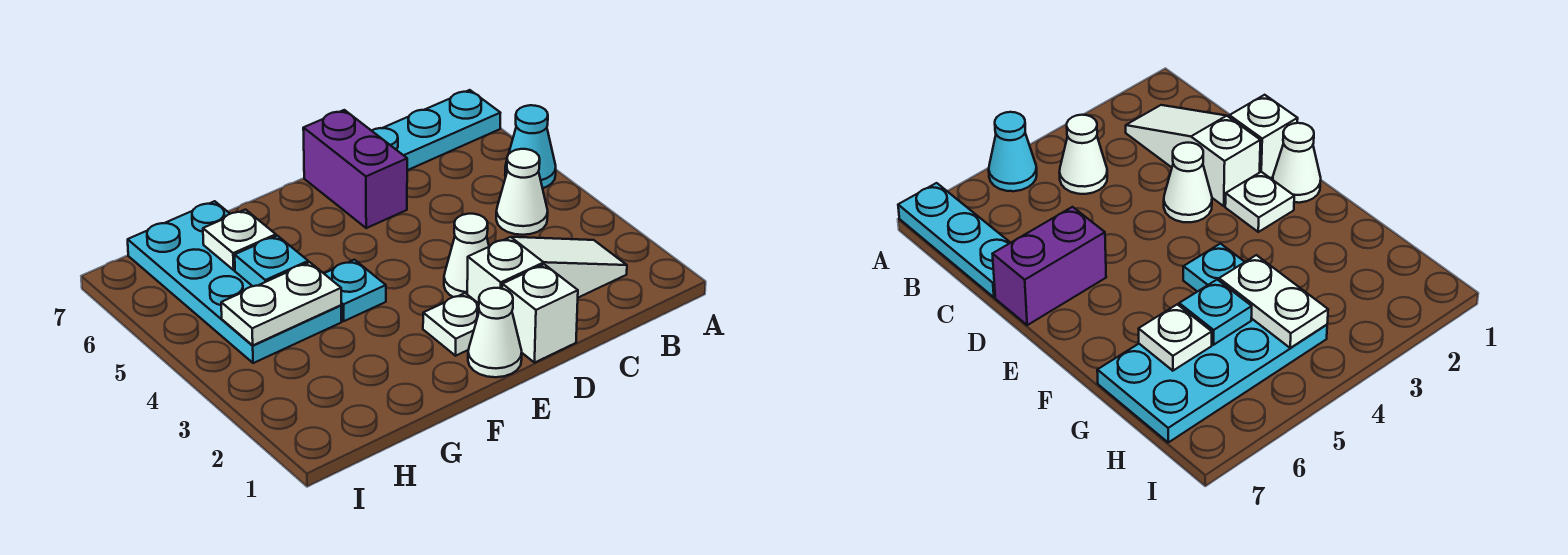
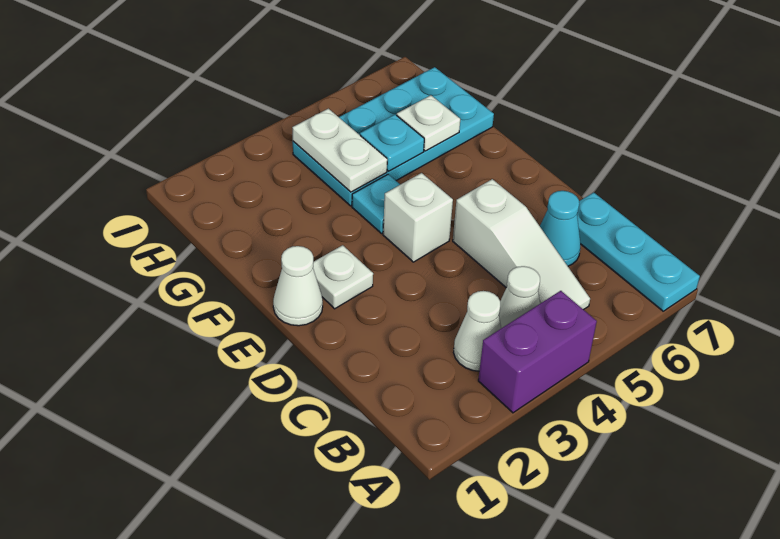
cyan cone A5 level 1 -> cyan cone C6 level 1
white slope B2:D2 level 1 top D -> white slope B5:D5 level 1 top D
white brick D1 level 1 -> white brick E4 level 1
white cone D3 level 1 -> white cone B3 level 1
purple brick D6:D7 level 1 -> purple brick A3:A4 level 1

